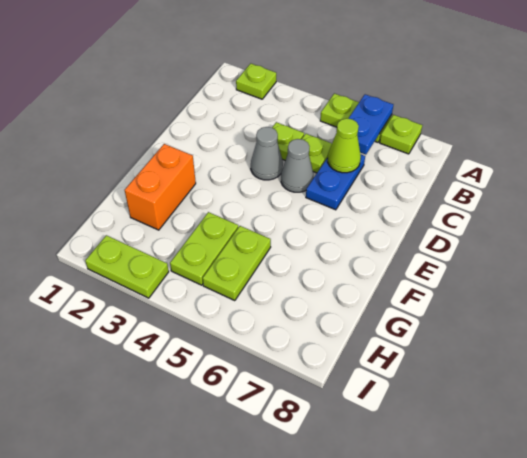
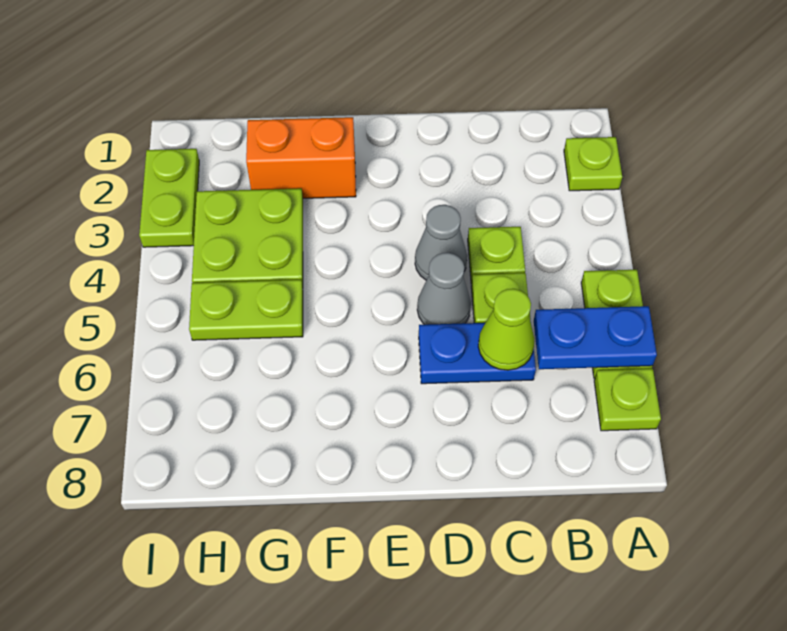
lime plate G4:H4 level 1 -> lime plate G3:H4 level 1

